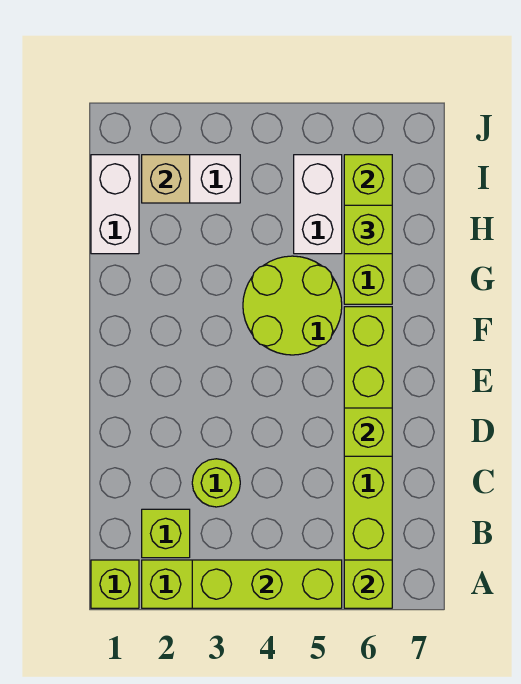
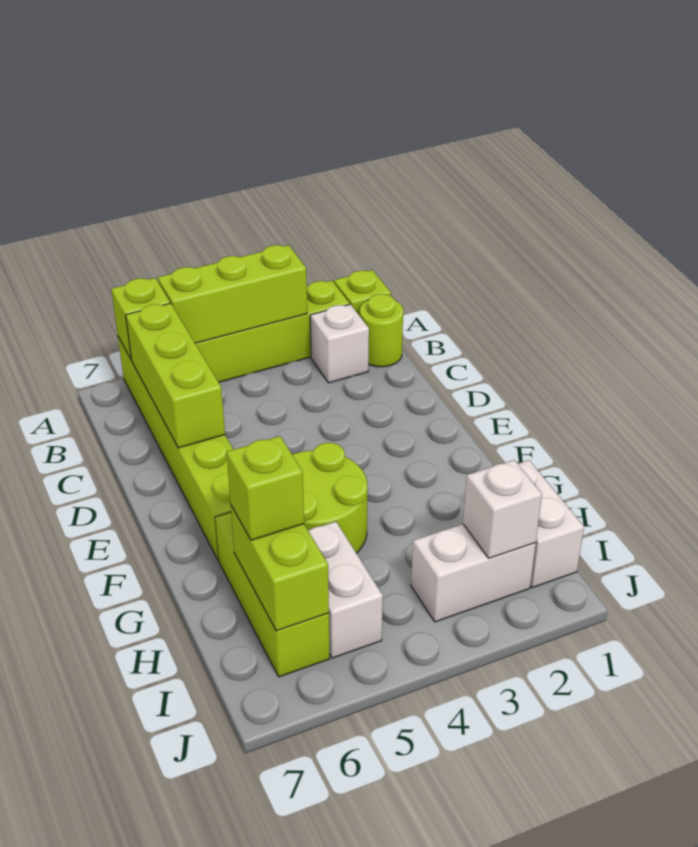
lime brick B2 level 1 -> white brick B2 level 1
lime round brick C3 level 1 -> lime round brick B1 level 1
lime brick D6 level 2 -> lime brick B6:D6 level 2
tan brick I2 level 2 -> white brick I2 level 2

